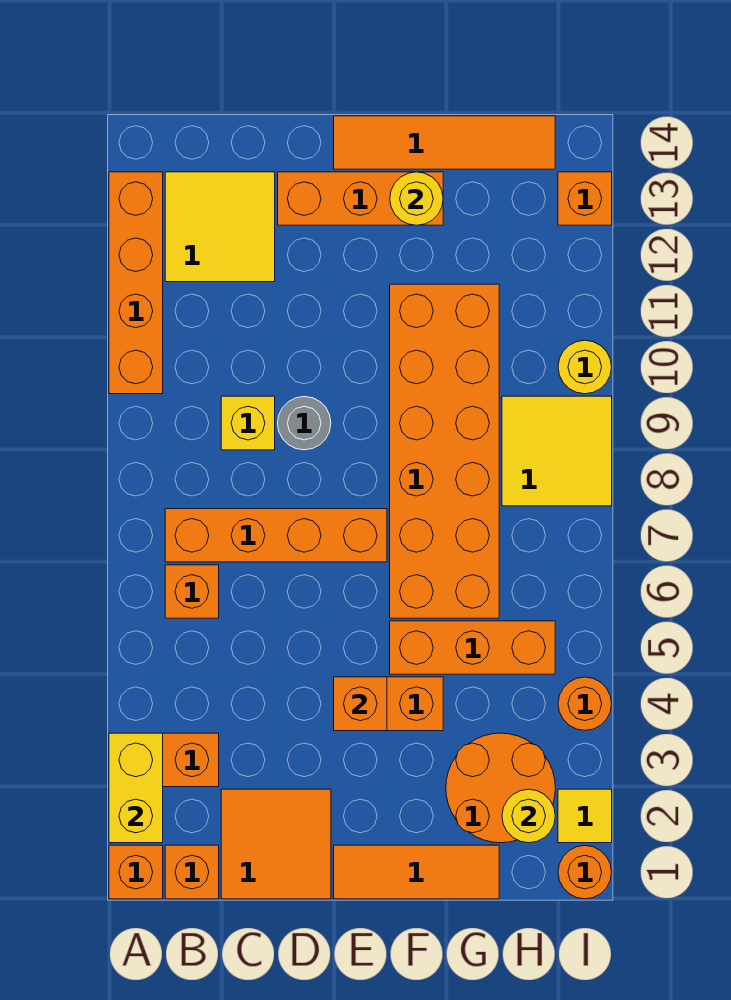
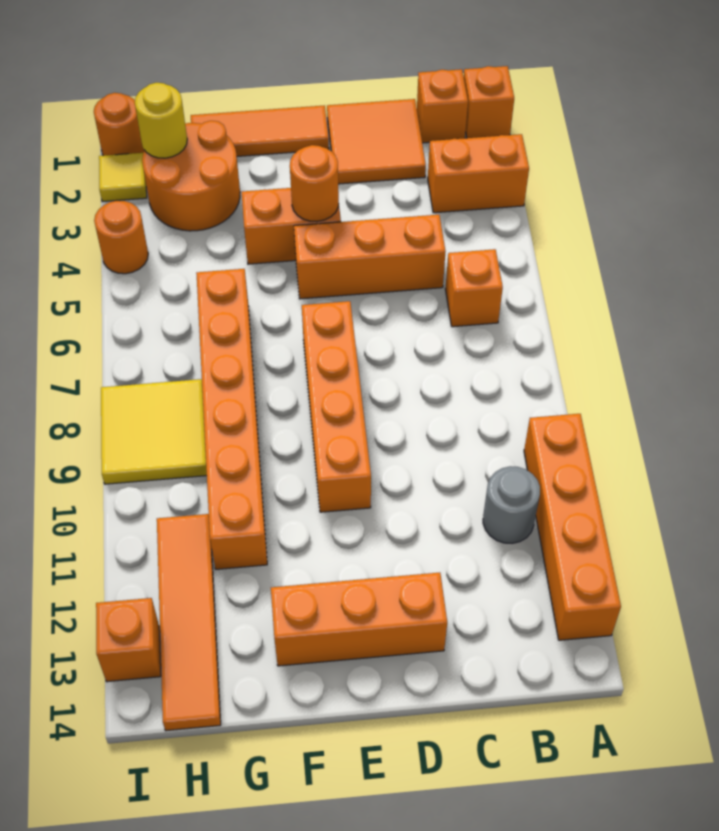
yellow brick A2:A3 level 2 -> none
orange brick B7:E7 level 1 -> orange brick E7:E10 level 1
yellow tile B12:C13 level 1 -> none
yellow brick C9 level 1 -> none
grey round brick D9 level 1 -> grey round brick B11 level 1
orange brick E4 level 2 -> orange round brick E4 level 2
orange tile E14:H14 level 1 -> orange tile H11:H14 level 1
orange brick F5:H5 level 1 -> orange brick C5:E5 level 1
orange brick F6:G11 level 1 -> orange brick G6:G11 level 1
yellow round brick F13 level 2 -> none
yellow round brick I10 level 1 -> none

